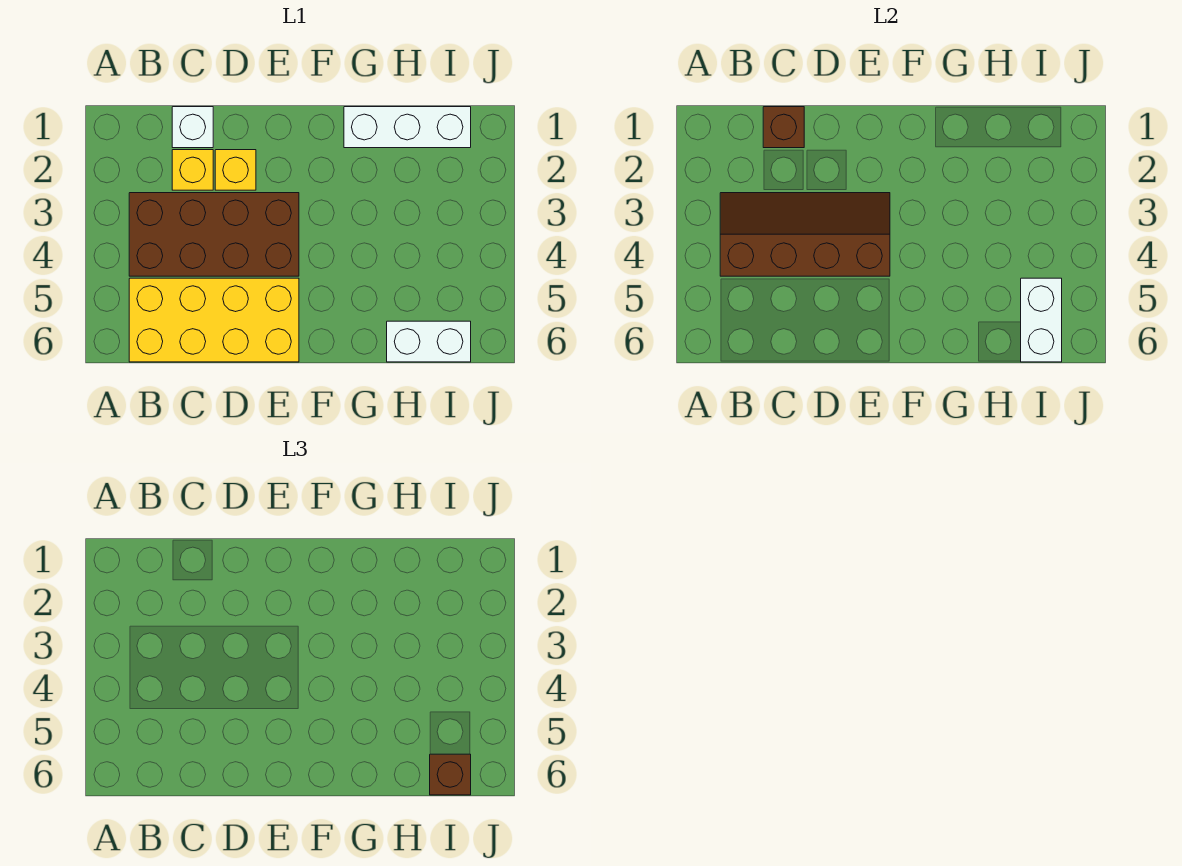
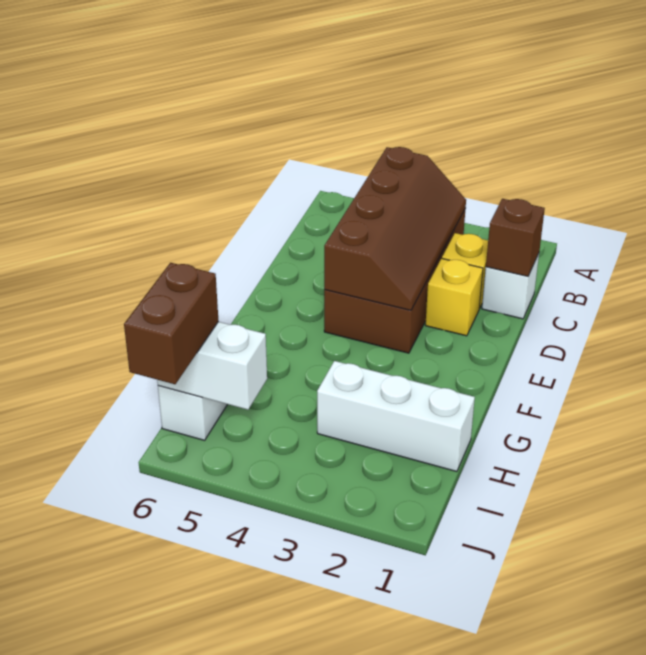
yellow brick B5:E6 level 1 -> none
white brick G1:I1 level 1 -> white brick H1:H3 level 1
brown brick I6 level 3 -> brown brick I6:J6 level 3

